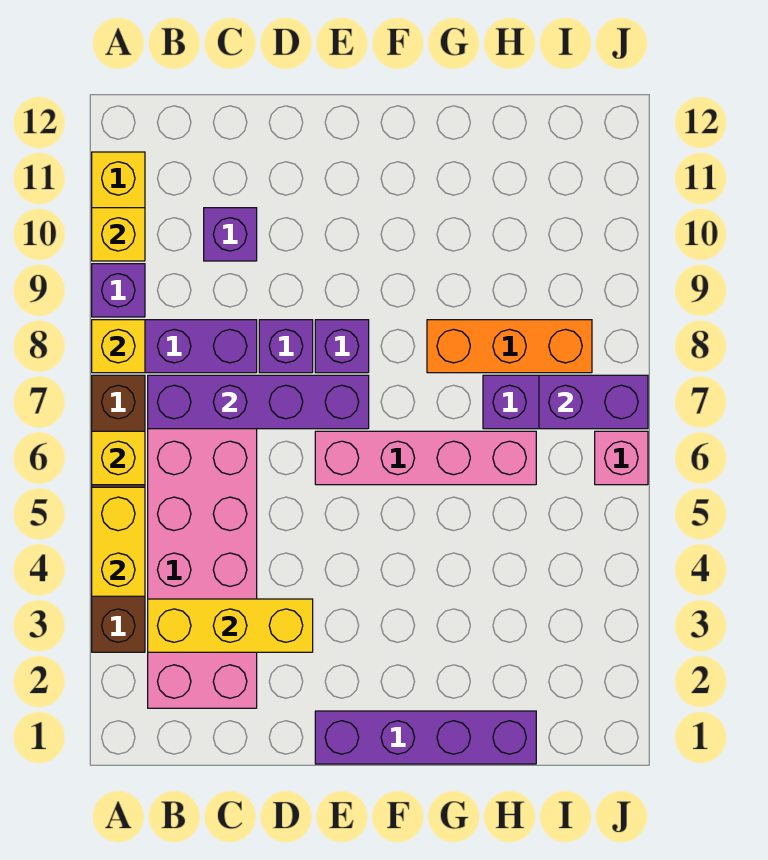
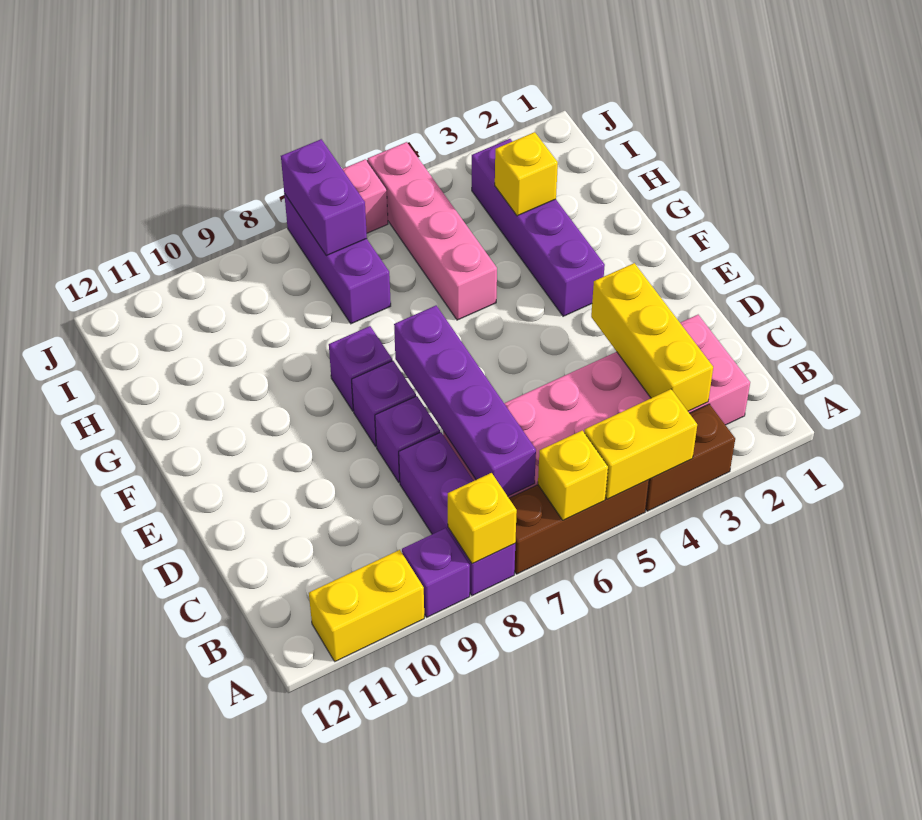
yellow brick A10 level 2 -> yellow brick H3 level 2
purple brick C10 level 1 -> purple brick F8 level 1
purple brick E1:H1 level 1 -> purple brick F3:I3 level 1
pink brick E6:H6 level 1 -> pink brick G5:J5 level 1
orange brick G8:I8 level 1 -> none

